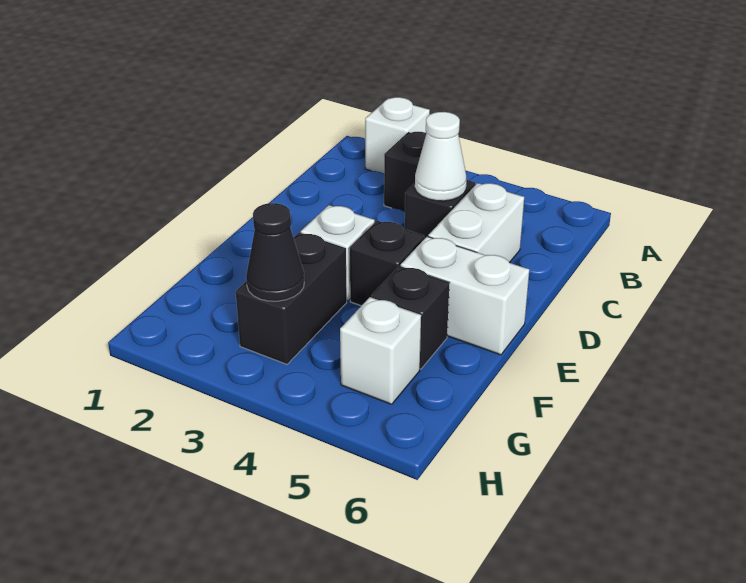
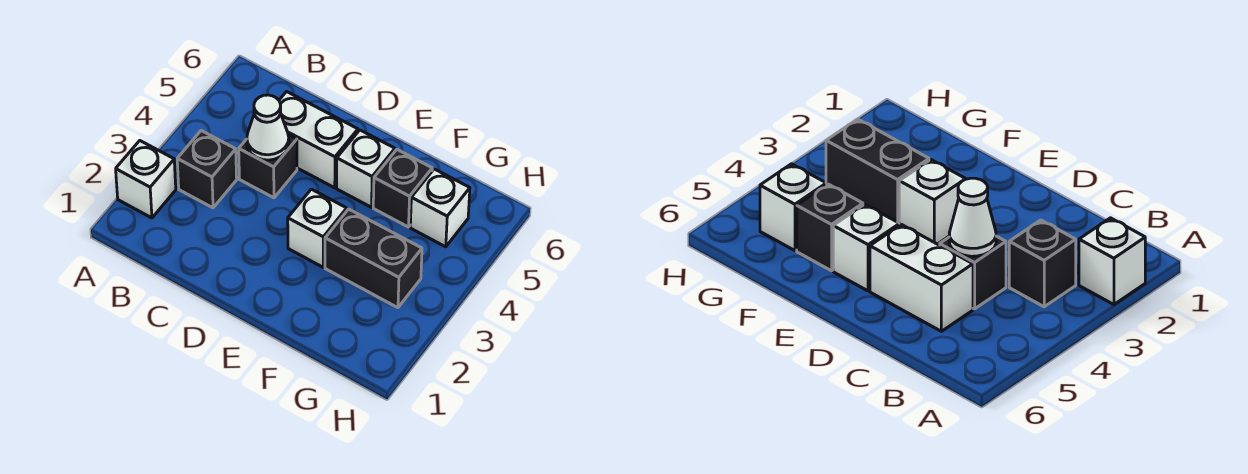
black brick E4 level 1 -> none
white brick E5:E6 level 1 -> white brick E5 level 1
black cone G3 level 2 -> none

